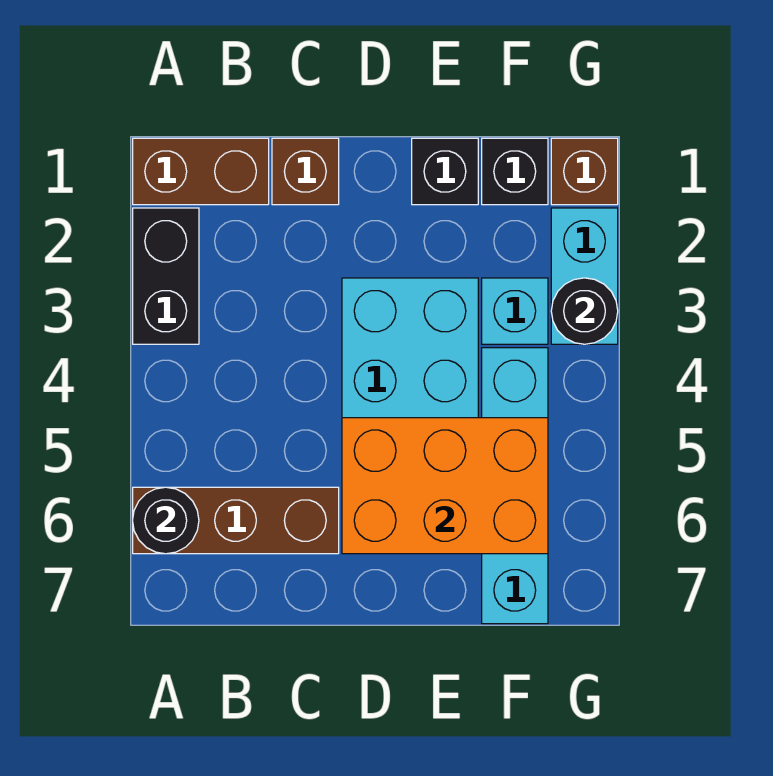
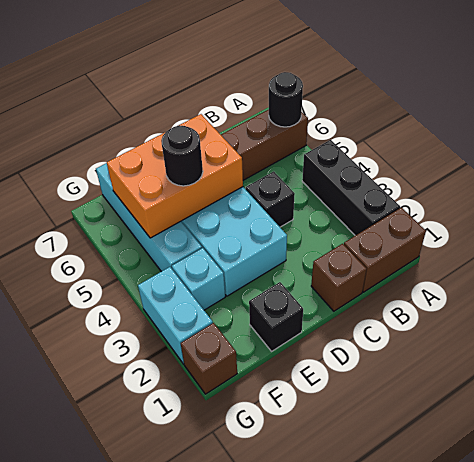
black brick A2:A3 level 1 -> black brick A2:A4 level 1
black brick F1 level 1 -> black brick C4 level 1
black round brick G3 level 2 -> black round brick E5 level 3

